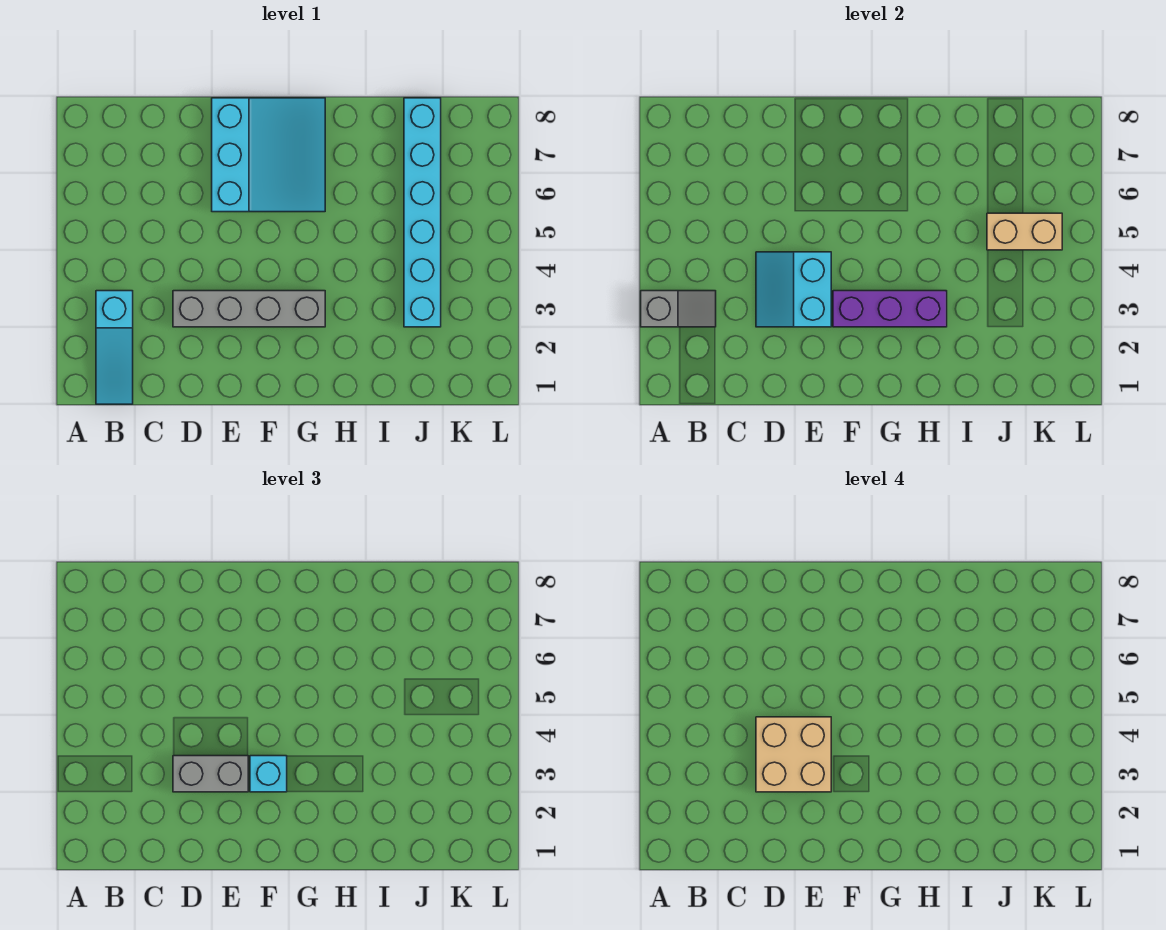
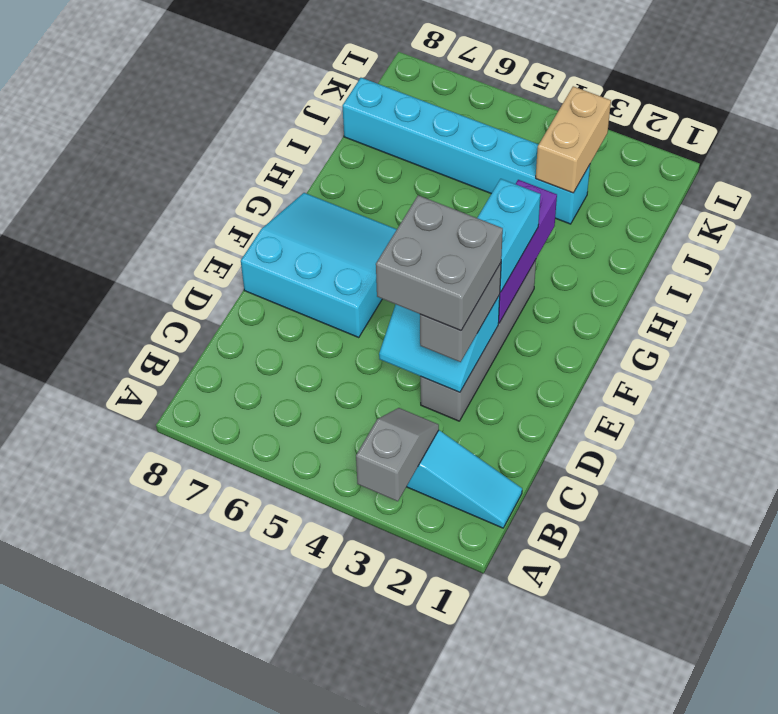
tan brick D3:E4 level 4 -> grey brick D3:E4 level 4
cyan brick F3 level 3 -> cyan brick F3:G3 level 3
tan brick J5:K5 level 2 -> tan brick J3:K3 level 2

